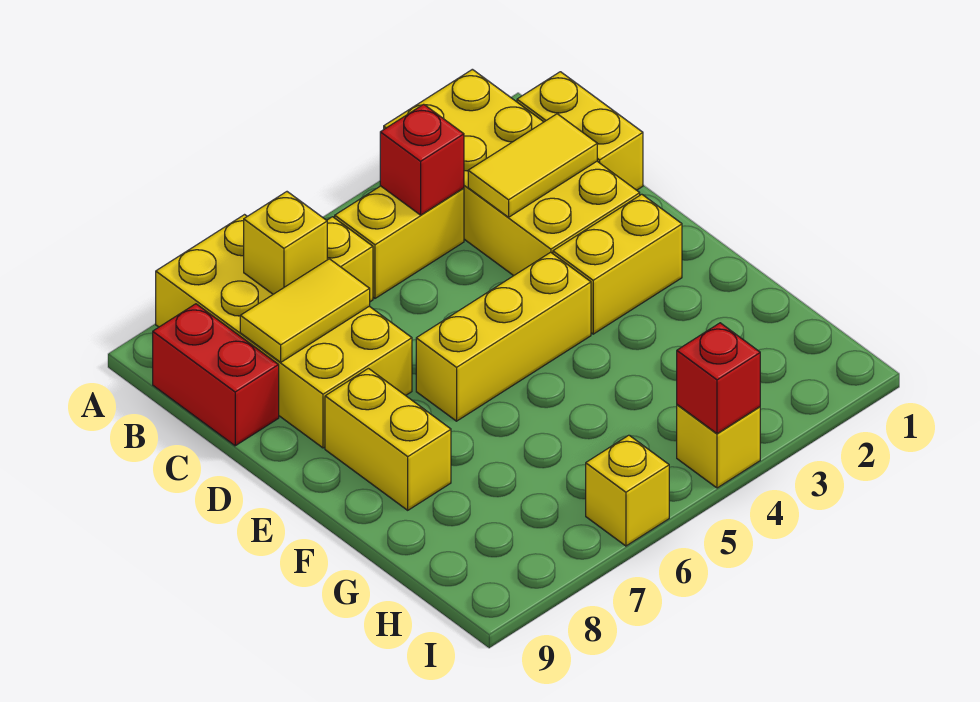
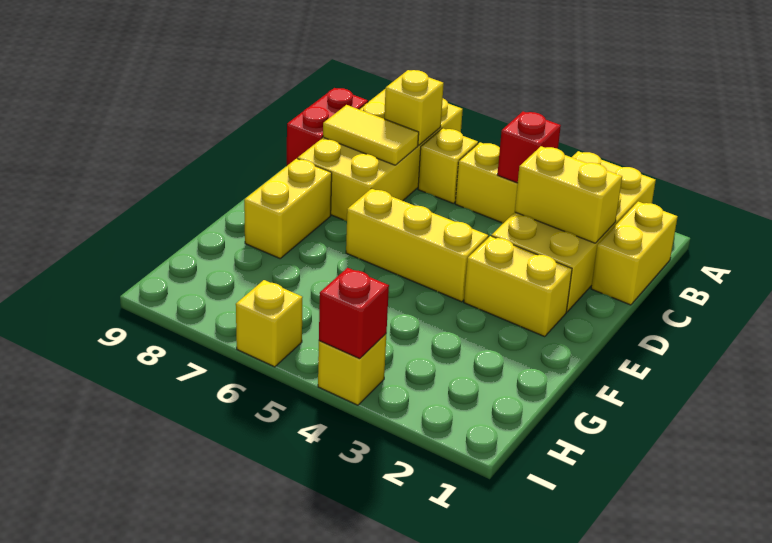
yellow tile C2:C3 level 2 -> yellow brick C2:C3 level 2

